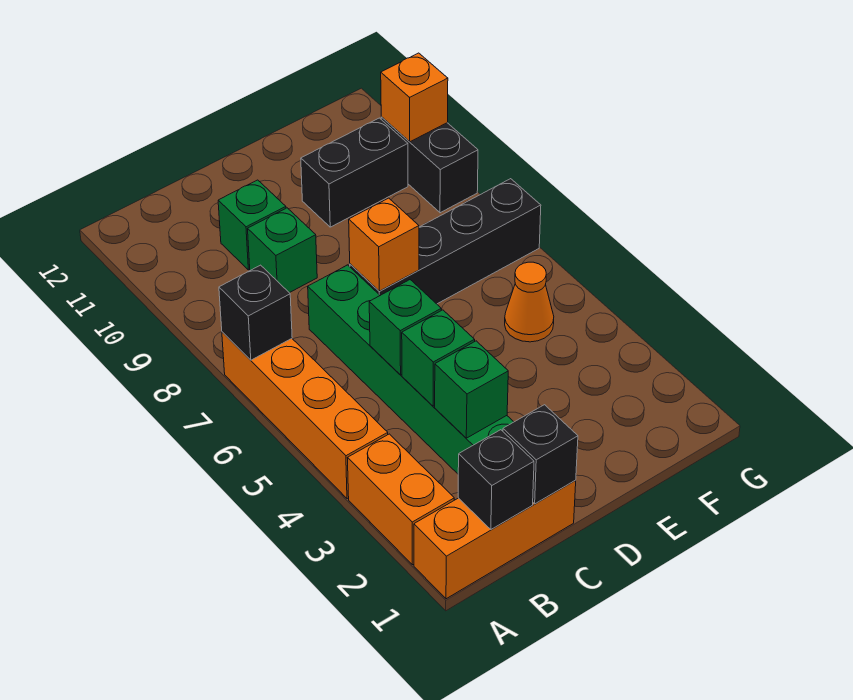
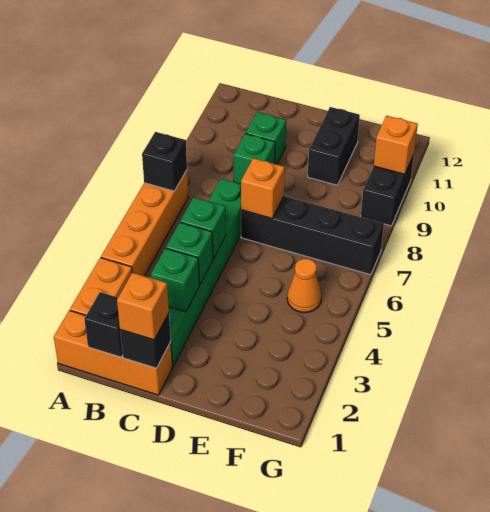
none -> orange brick C1 level 3
black brick E10:F10 level 1 -> black brick E10:E11 level 1

